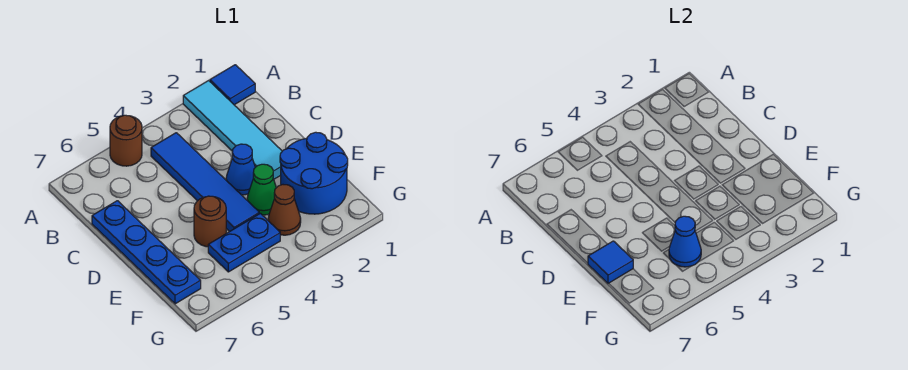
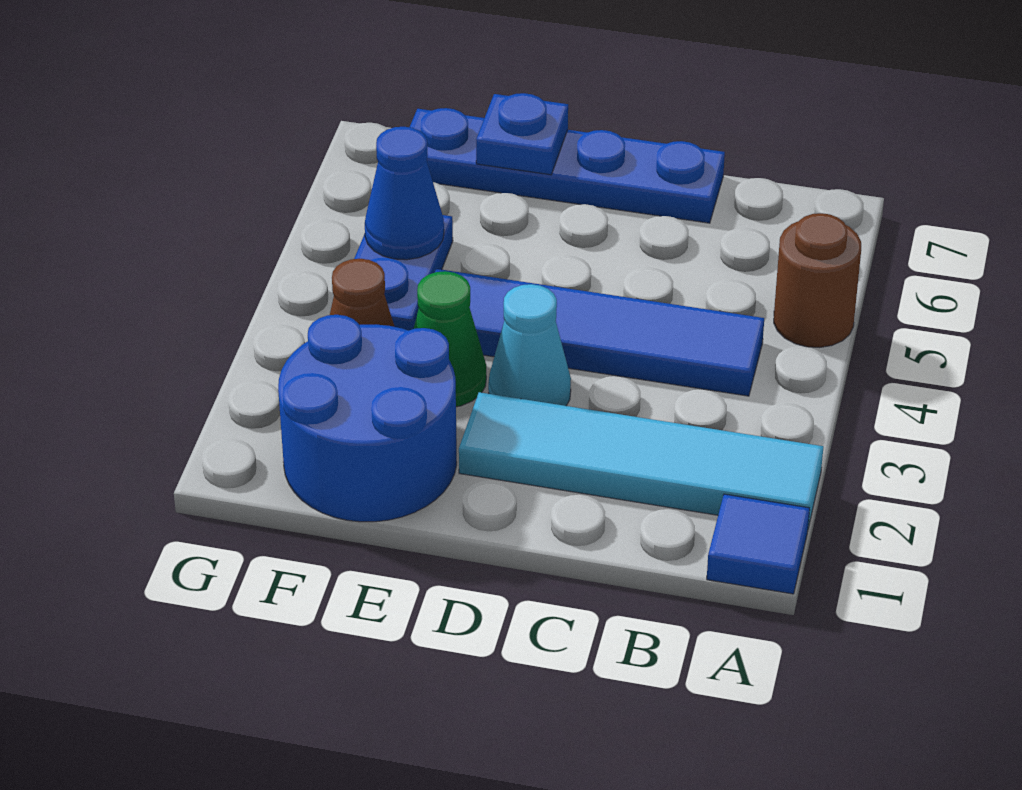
blue cone D3 level 1 -> cyan cone D3 level 1
brown round brick E5 level 1 -> none
blue tile E7 level 2 -> blue plate E7 level 2

